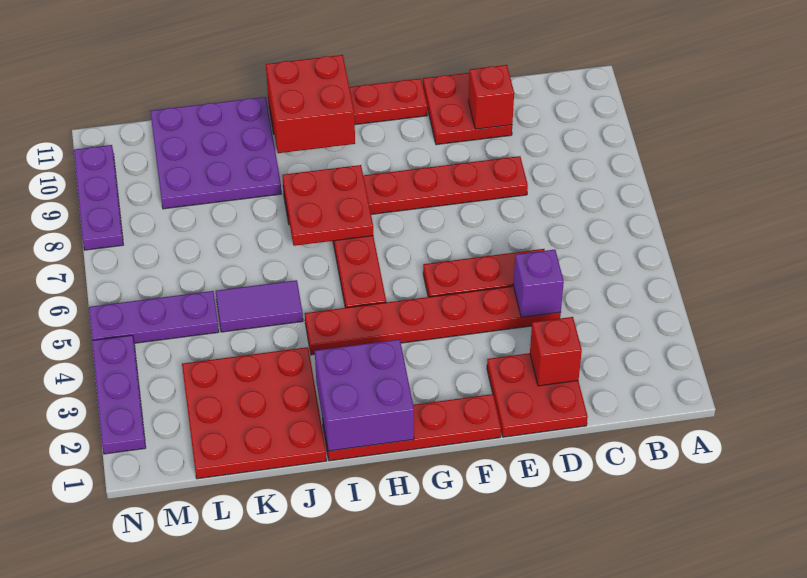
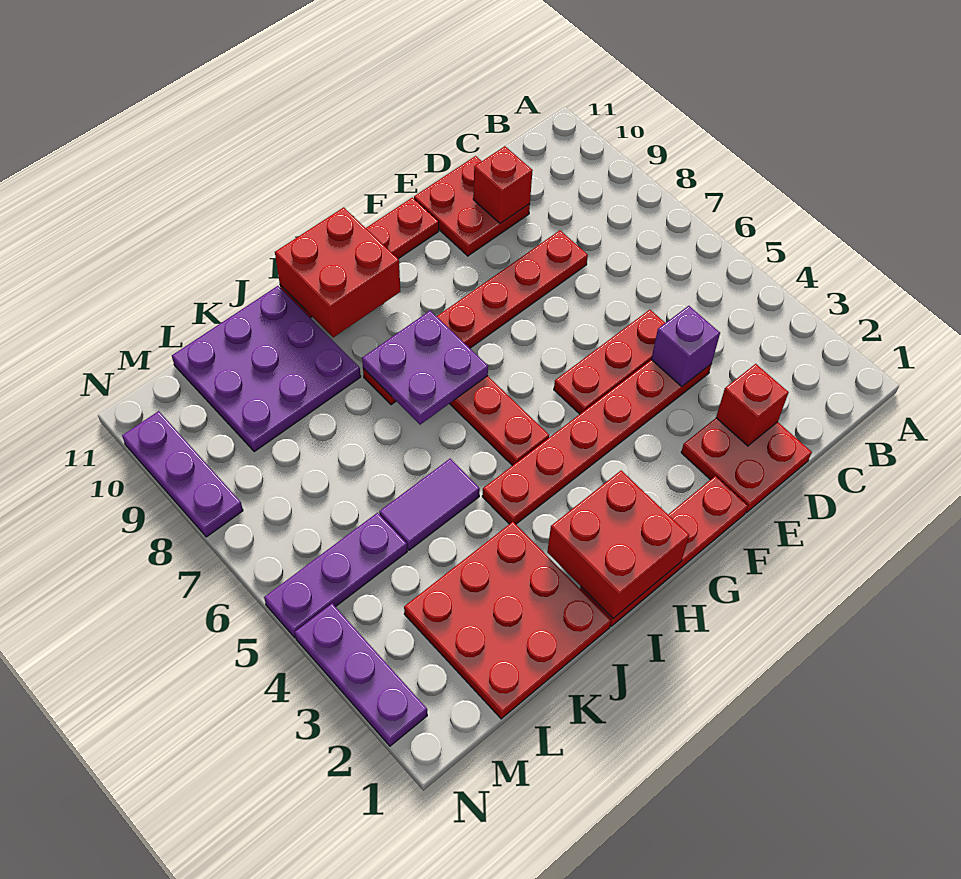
purple brick H1:I2 level 2 -> red brick H1:I2 level 2
red plate H7:I8 level 2 -> purple plate H7:I8 level 2

